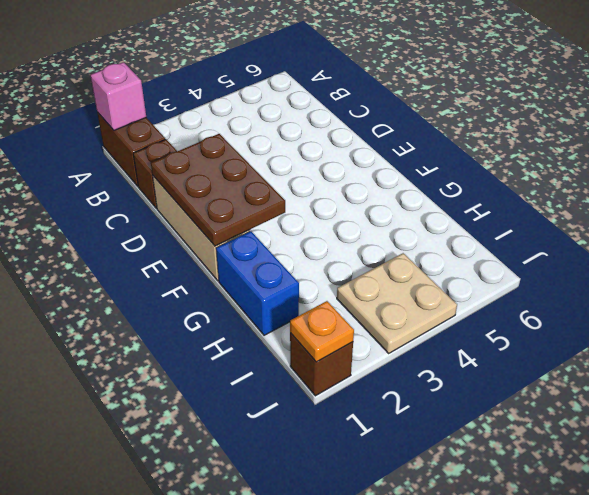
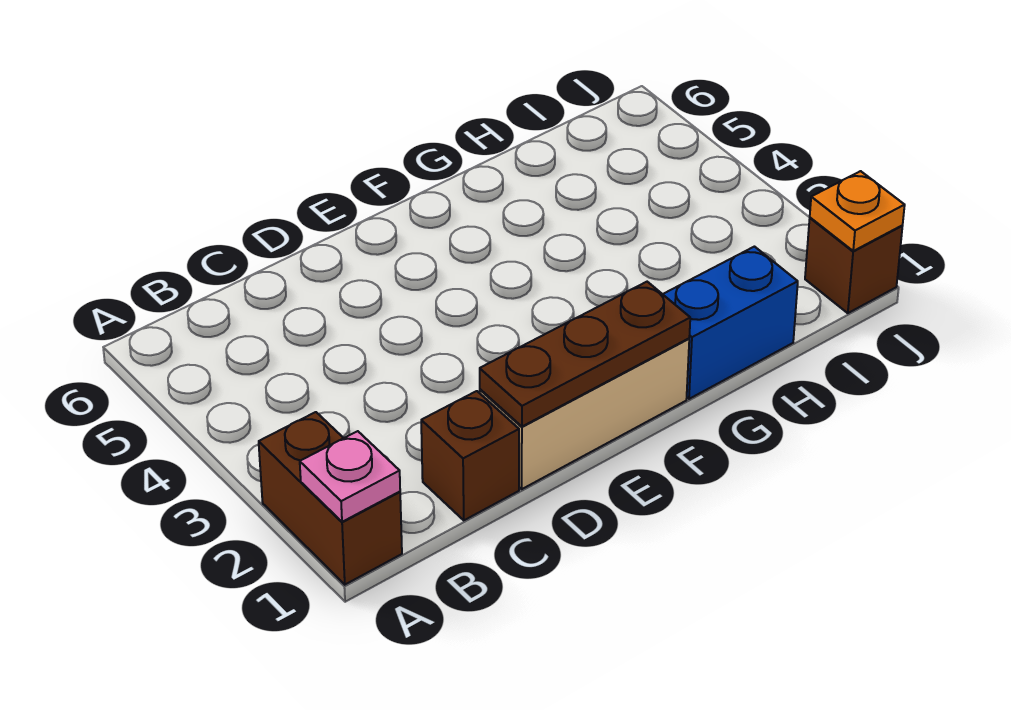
brown brick A1:B1 level 1 -> brown brick A1:A2 level 1
pink brick A1 level 2 -> pink plate A1 level 2
brown plate D1:F2 level 2 -> brown plate D1:F1 level 2
tan plate I3:J4 level 1 -> none

